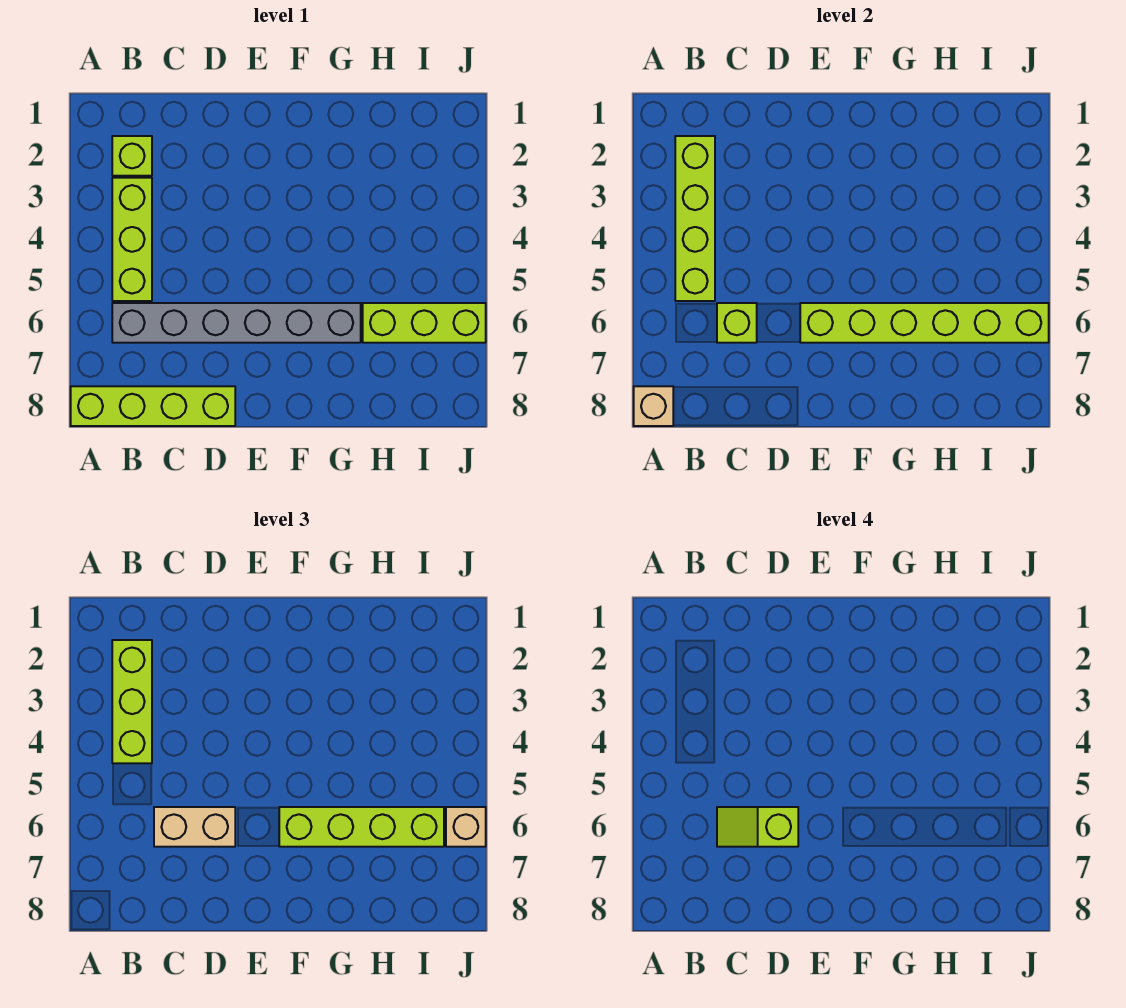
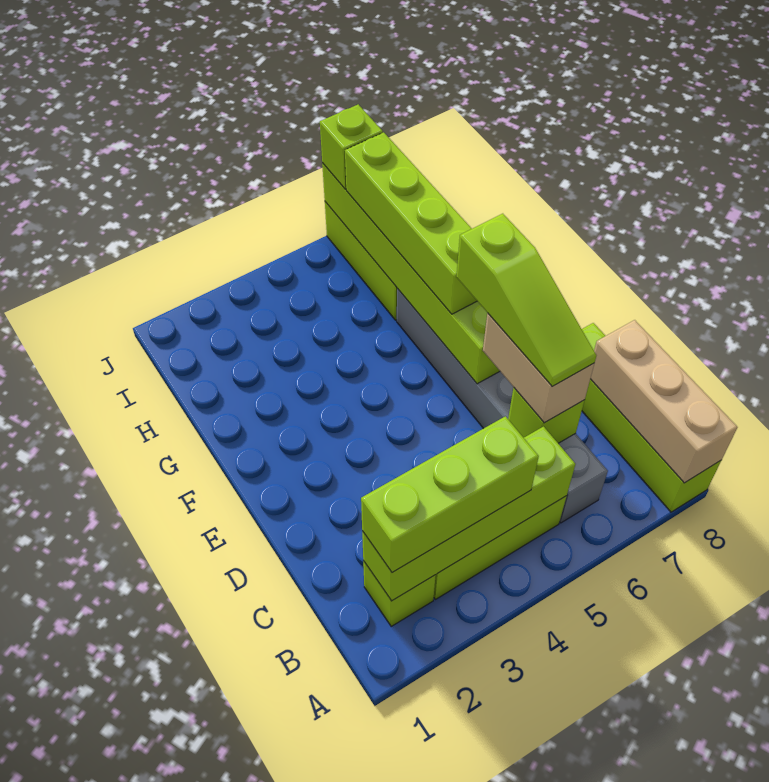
tan brick A8 level 2 -> tan brick A8:C8 level 2
lime slope C6:D6 level 4 top D -> lime slope C6:E6 level 4 top E
tan brick J6 level 3 -> lime brick J6 level 3

